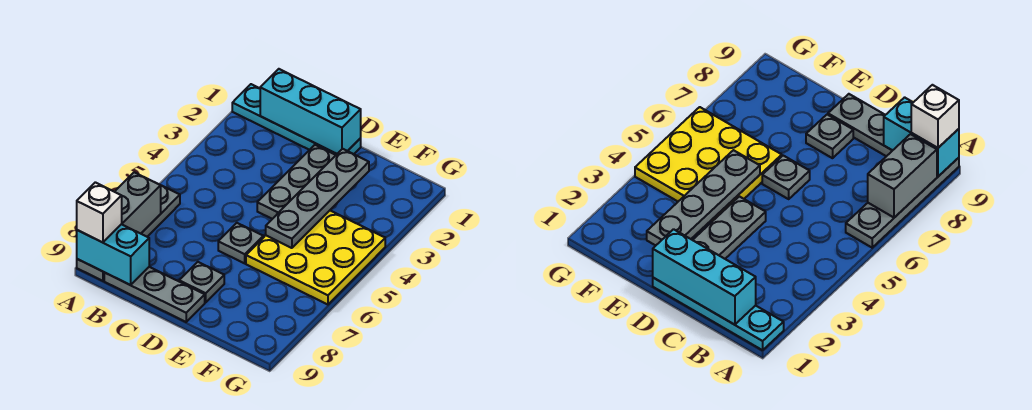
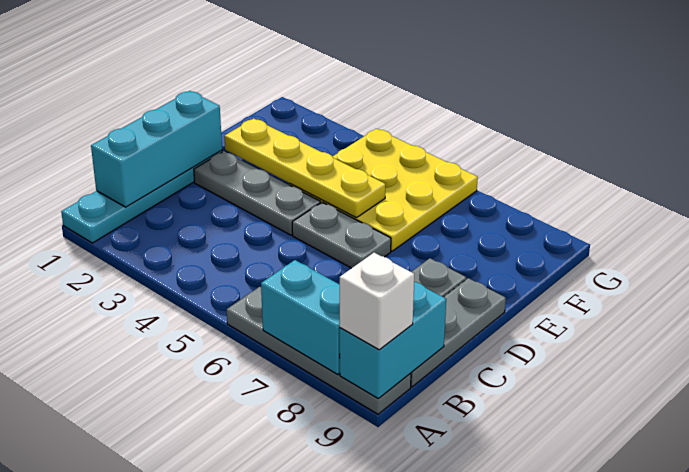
grey brick A7:A8 level 2 -> cyan brick A7:A8 level 2
grey plate D6 level 1 -> grey plate D5:D6 level 1
grey plate E2:E5 level 2 -> yellow plate E2:E5 level 2

